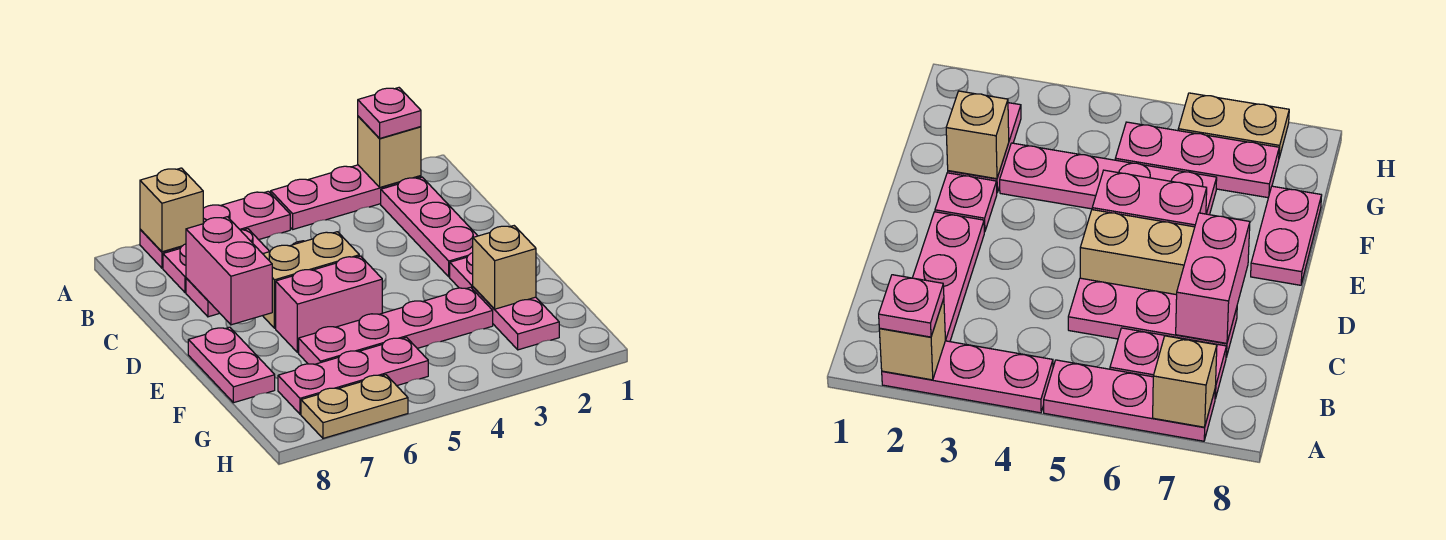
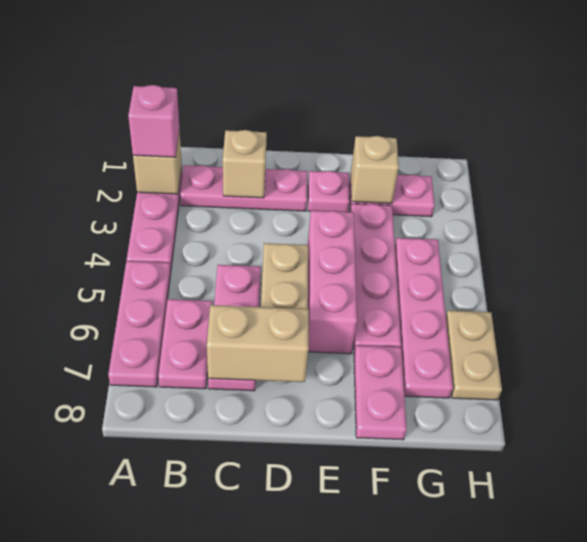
pink plate A2 level 3 -> pink brick A2 level 3
tan brick A7 level 2 -> tan brick C2 level 2
pink brick C7:D7 level 2 -> tan brick C7:D7 level 2
pink brick E5:E6 level 1 -> pink brick E4:E6 level 1
pink plate E8:F8 level 1 -> pink plate F7:F8 level 1
pink plate G5:G7 level 1 -> pink plate G4:G7 level 1

